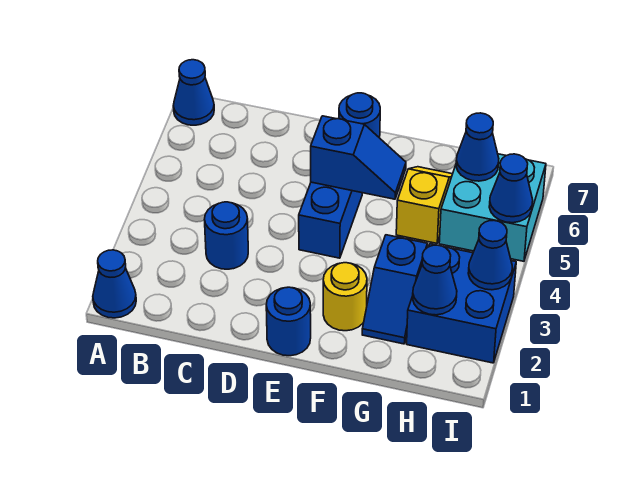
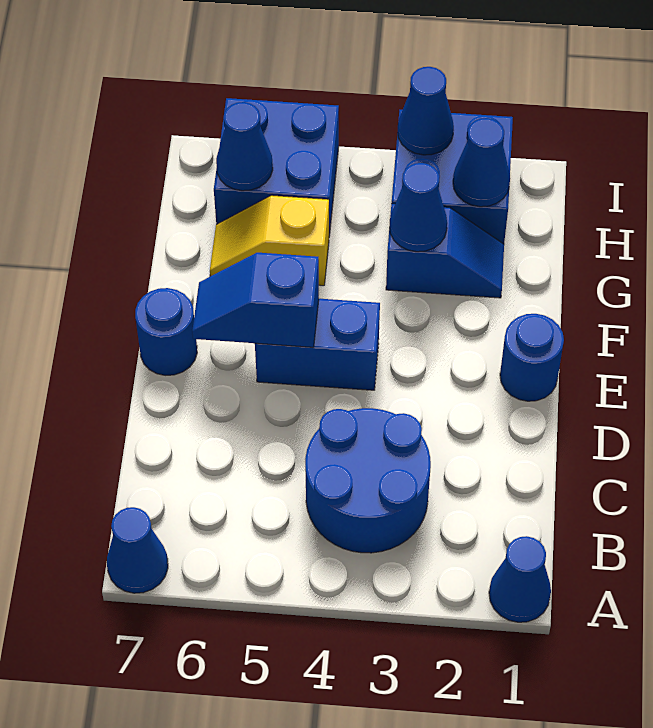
blue round brick C3 level 1 -> blue round brick B3:C4 level 1
blue slope E5:F5 level 2 top E -> blue slope E5:E6 level 2 top 5
yellow round brick F2 level 1 -> none
cyan brick H5:I6 level 1 -> blue brick H5:I6 level 1
blue cone I5 level 2 -> blue cone G3 level 2

